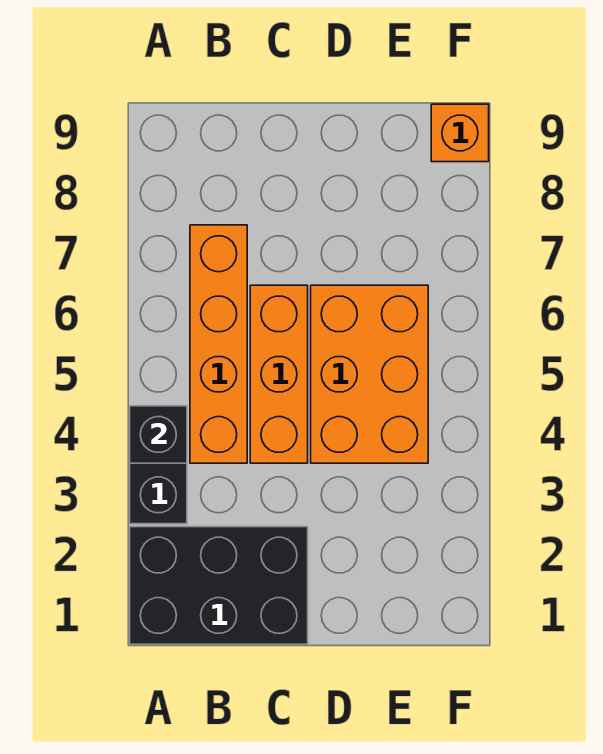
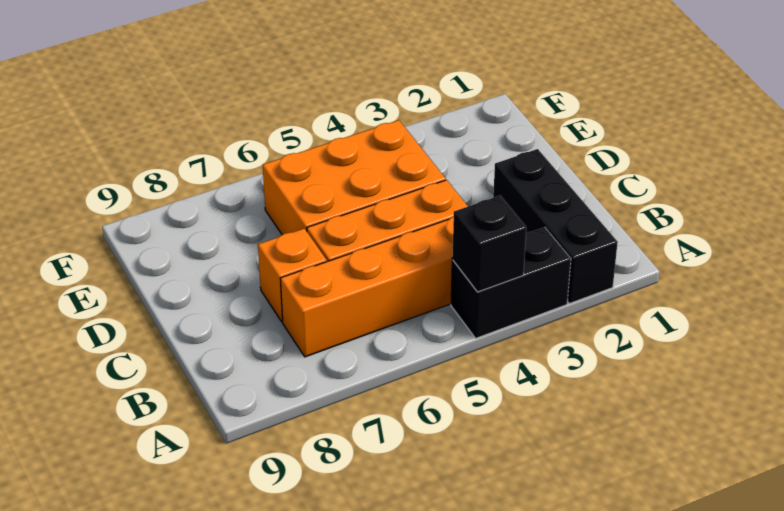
black brick A1:C2 level 1 -> black brick A2:C2 level 1
orange brick F9 level 1 -> orange brick C7 level 1

